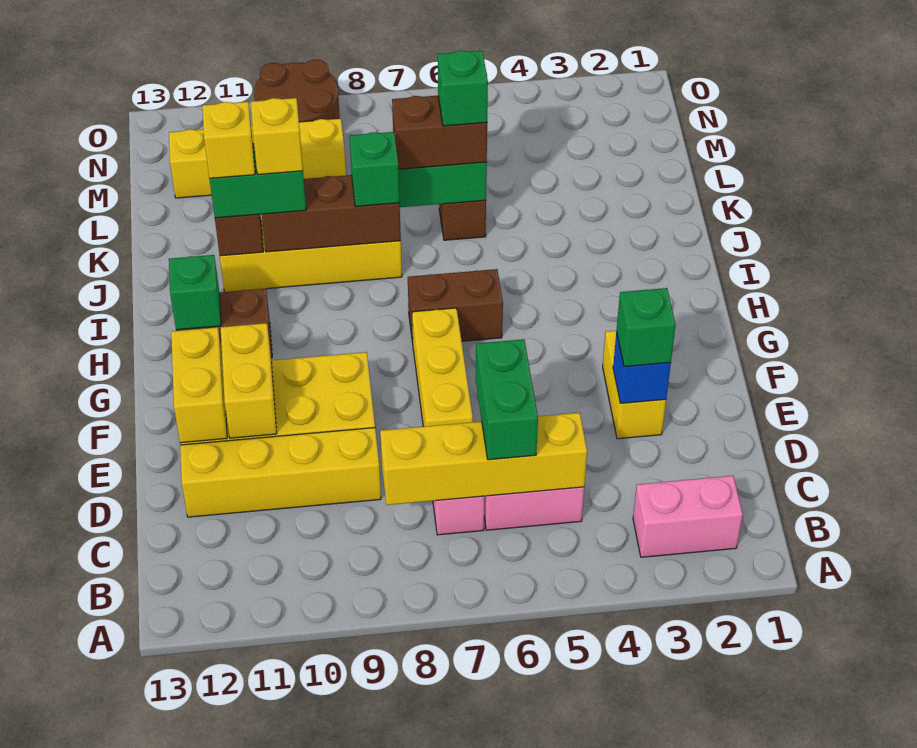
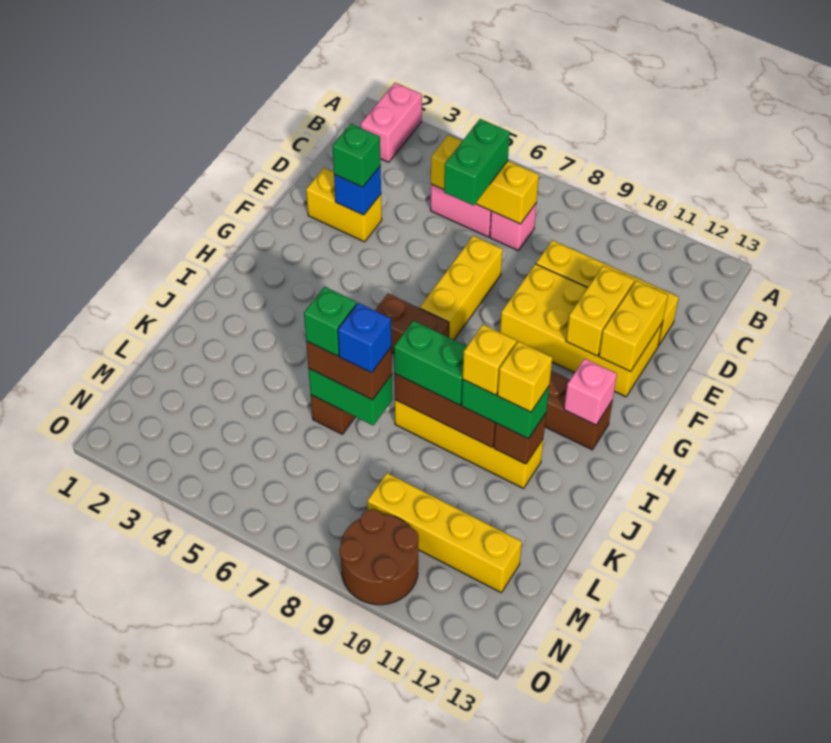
pink brick B2:B3 level 1 -> pink brick A2:B2 level 1
yellow brick C5:C8 level 2 -> yellow brick C5:C7 level 2
yellow brick E3:F3 level 1 -> yellow brick E2:E3 level 1
green brick H12 level 2 -> pink brick H12 level 2
green brick J8 level 3 -> green brick J8:J9 level 3
none -> blue brick K7 level 4

